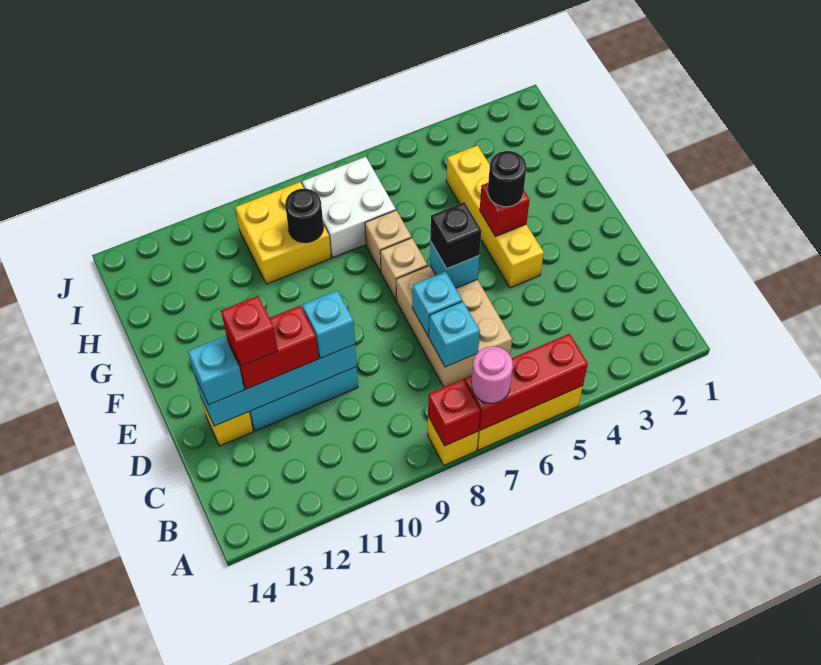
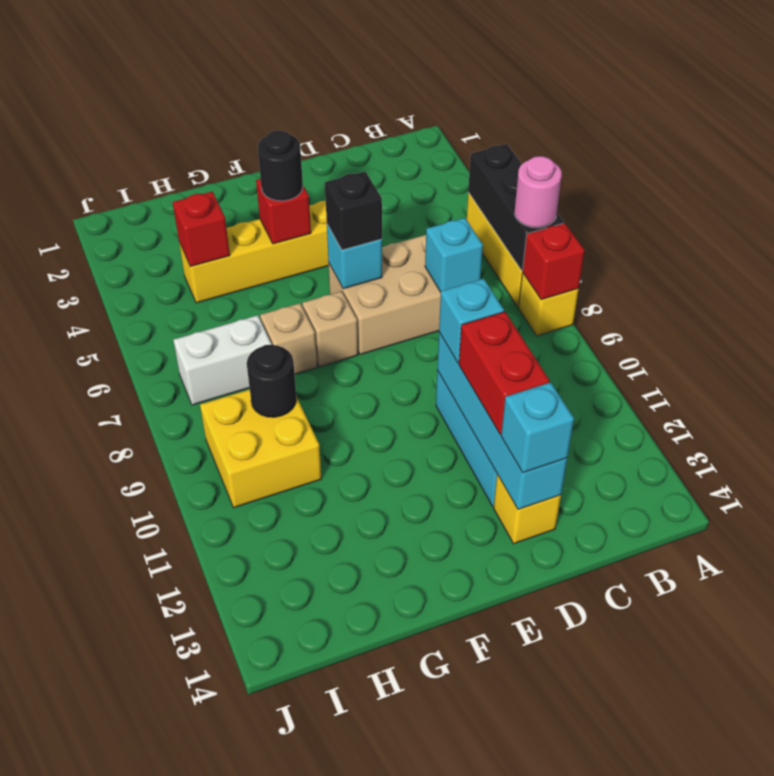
red brick A5:A7 level 2 -> black brick A5:A7 level 2
cyan brick D7 level 2 -> none
red brick D12 level 4 -> red brick H4 level 2
white brick H7:I8 level 1 -> white brick H7:I7 level 1

